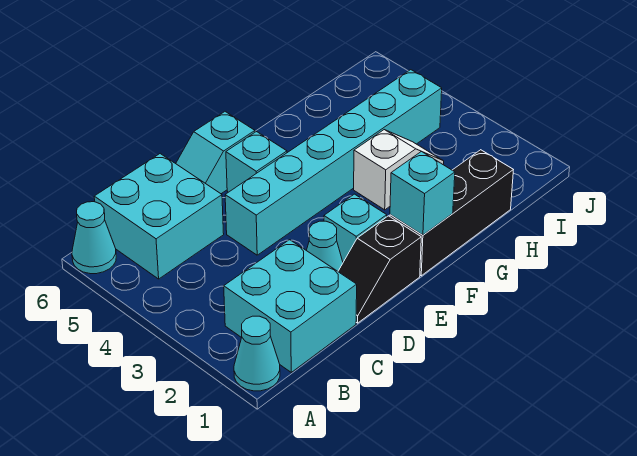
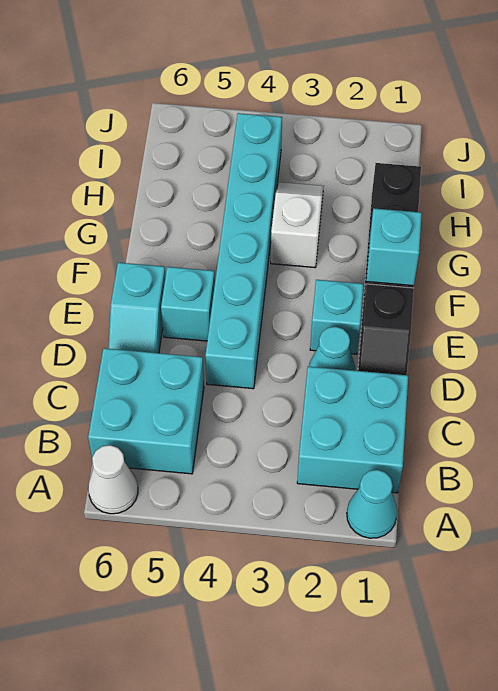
cyan cone A6 level 1 -> white cone A6 level 1

